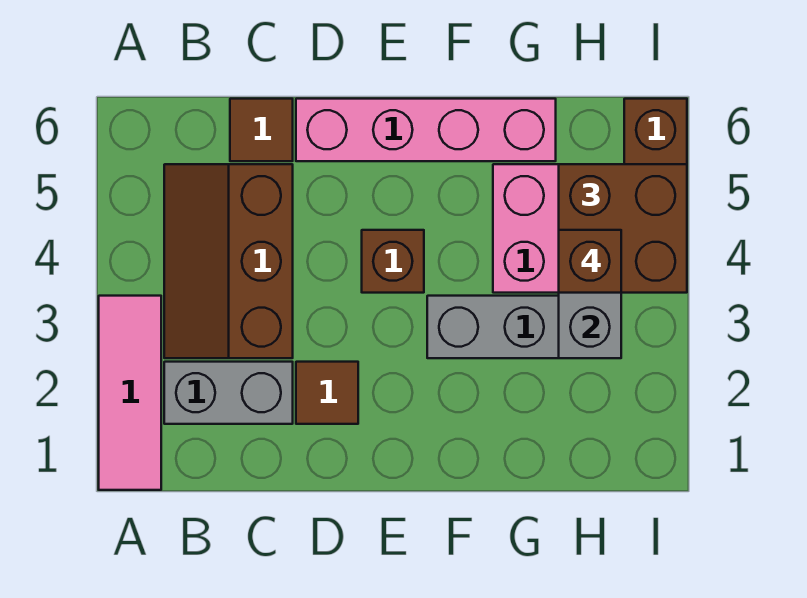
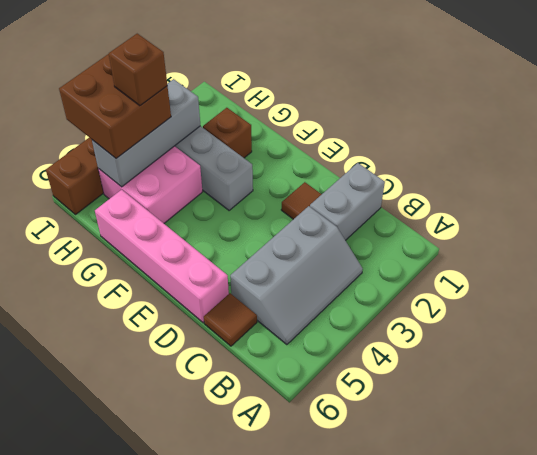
pink tile A1:A3 level 1 -> none
grey brick B2:C2 level 1 -> grey brick C1:C2 level 1
brown slope B3:C5 level 1 top C -> grey slope B3:C5 level 1 top C
brown brick E4 level 1 -> brown brick G2 level 1

